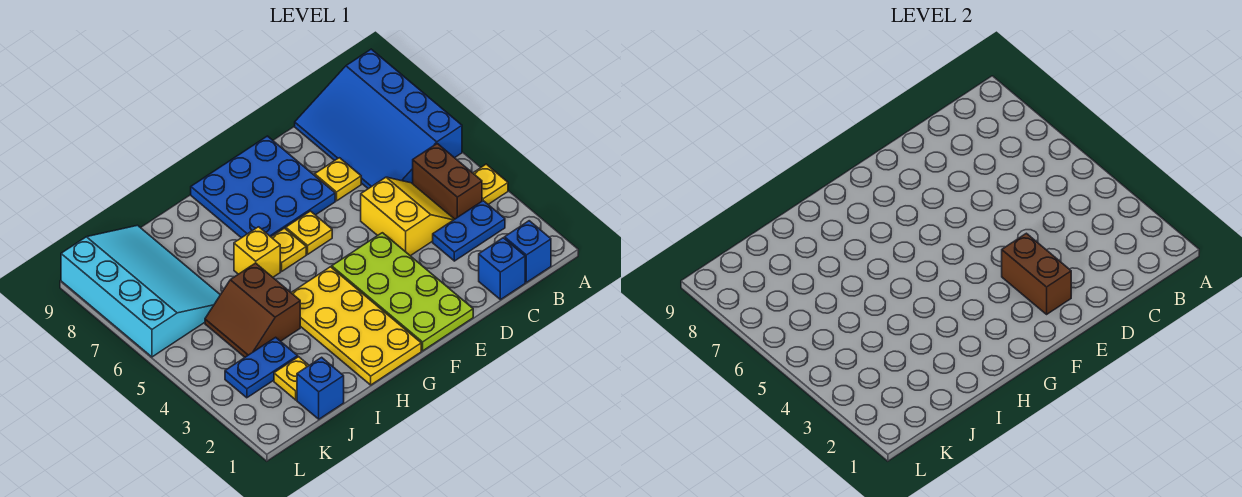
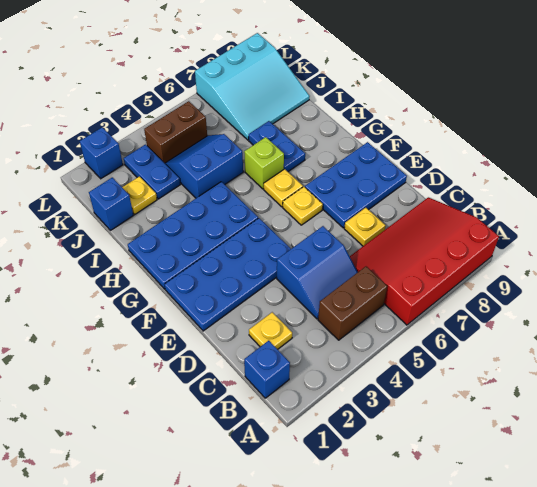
yellow plate A4 level 1 -> yellow plate C2 level 1
blue slope A6:C9 level 1 top A -> red slope A6:C9 level 1 top A
blue plate B3:C3 level 1 -> blue plate H7:I7 level 1
blue brick C1 level 1 -> blue brick L2 level 1
yellow slope C4:D5 level 1 top D -> blue slope C4:D5 level 1 top D
lime plate E1:F4 level 1 -> blue plate E1:F4 level 1
brown brick E2:E3 level 2 -> brown brick K4:K5 level 1
blue plate E7:G9 level 1 -> blue plate E7:F9 level 1
yellow plate G1:H4 level 1 -> blue plate G1:H4 level 1
yellow brick H6 level 1 -> lime brick H6 level 1
brown slope I4:J5 level 1 top I -> blue slope I4:J5 level 1 top I
cyan slope J6:L9 level 1 top L -> cyan slope J7:L9 level 1 top L

